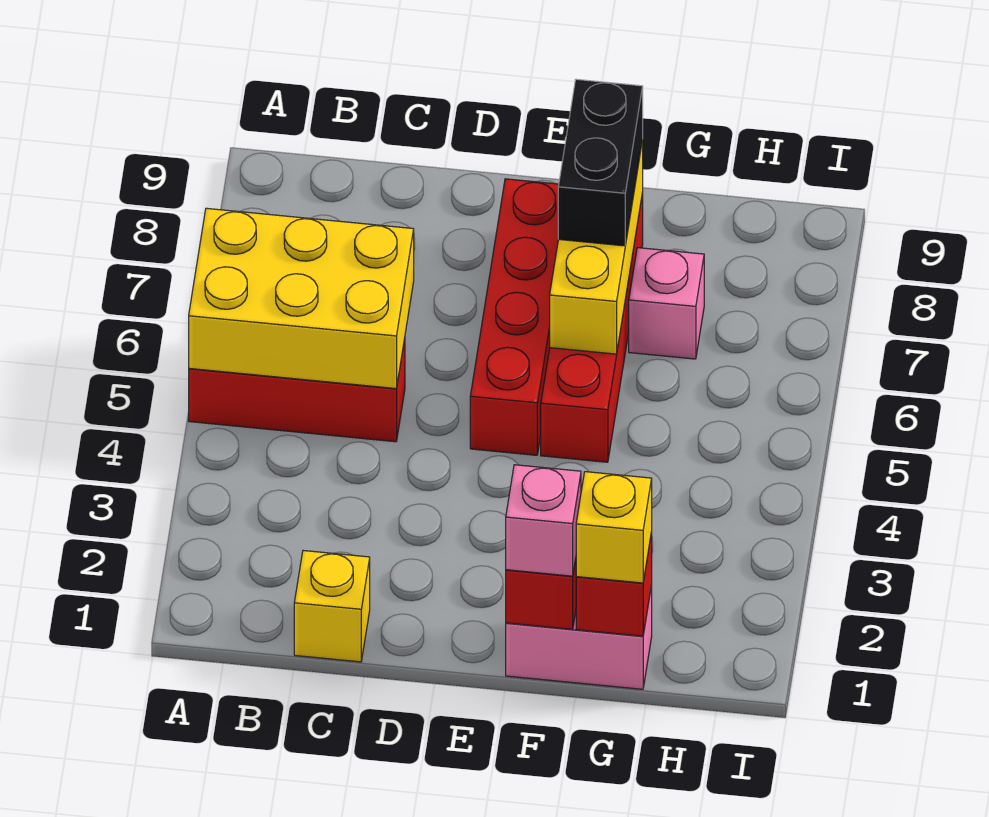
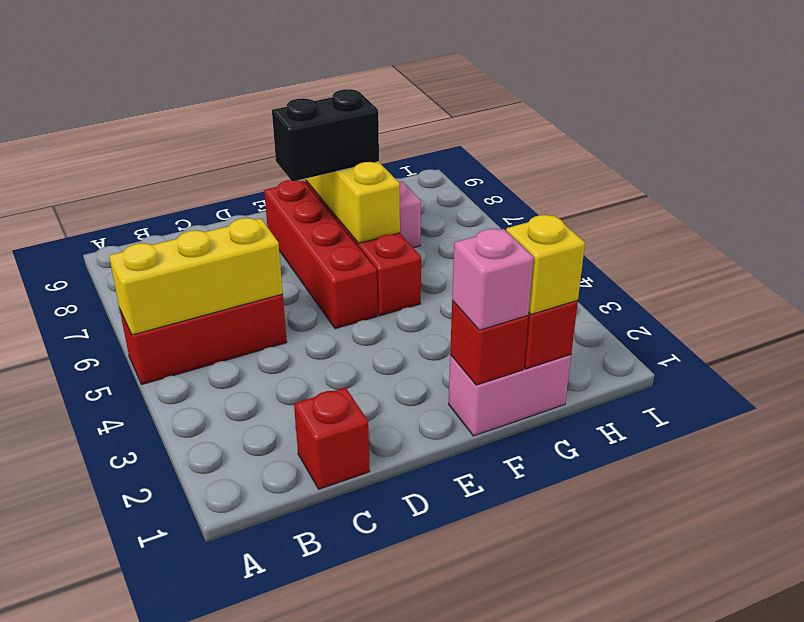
yellow brick A5:C6 level 2 -> yellow brick A5:C5 level 2
yellow brick C1 level 1 -> red brick C1 level 1
black brick F7:F8 level 3 -> black brick E7:F7 level 3

